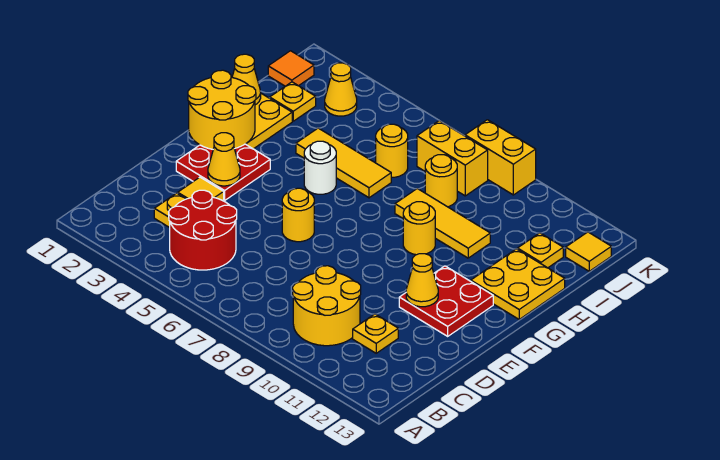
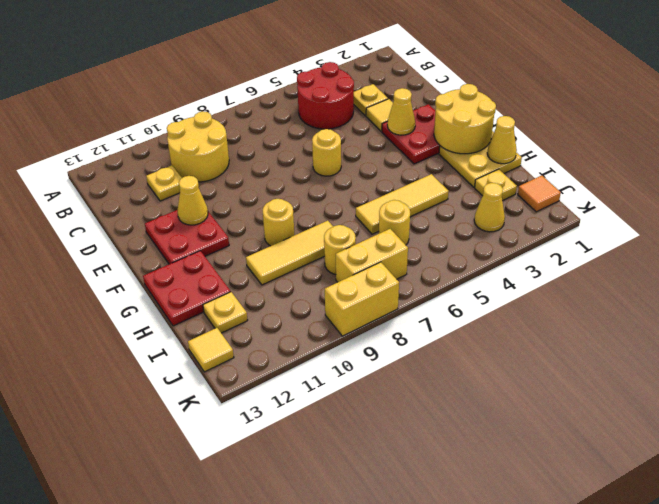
white round brick G5 level 1 -> none
yellow plate G12:H13 level 1 -> red plate G12:H13 level 1

